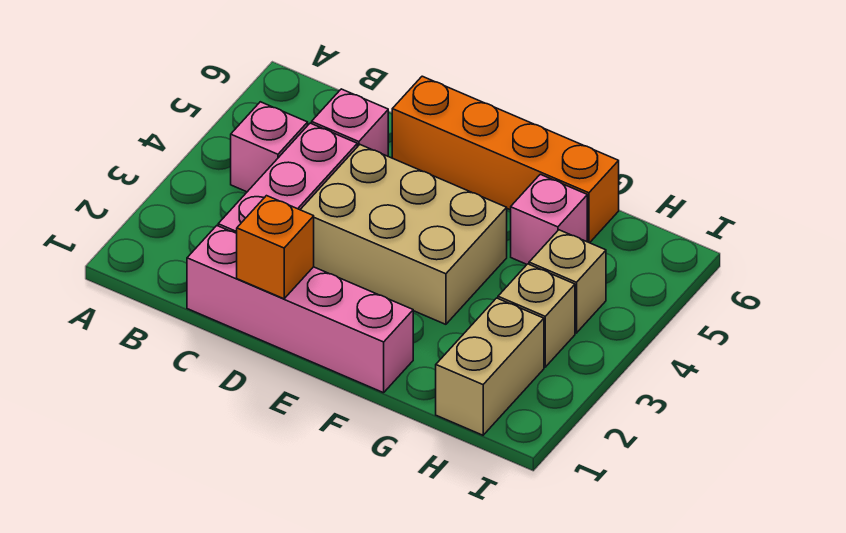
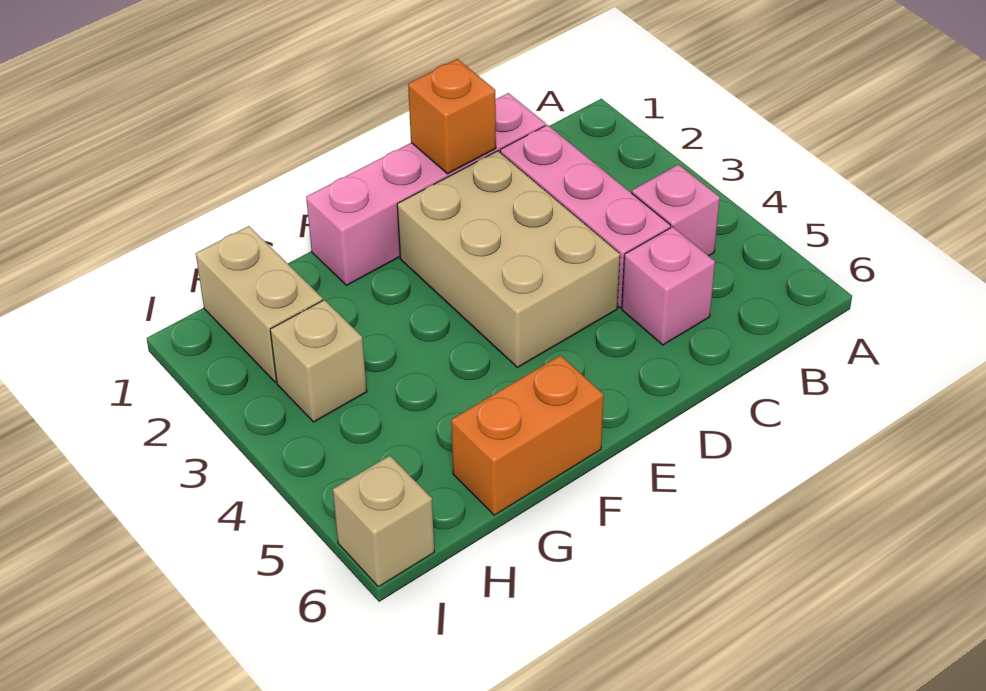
tan brick D3:F4 level 1 -> tan brick D2:E4 level 1
orange brick D6:G6 level 1 -> orange brick F6:G6 level 1
pink brick G5 level 1 -> none
tan brick H4 level 1 -> tan brick I6 level 1

